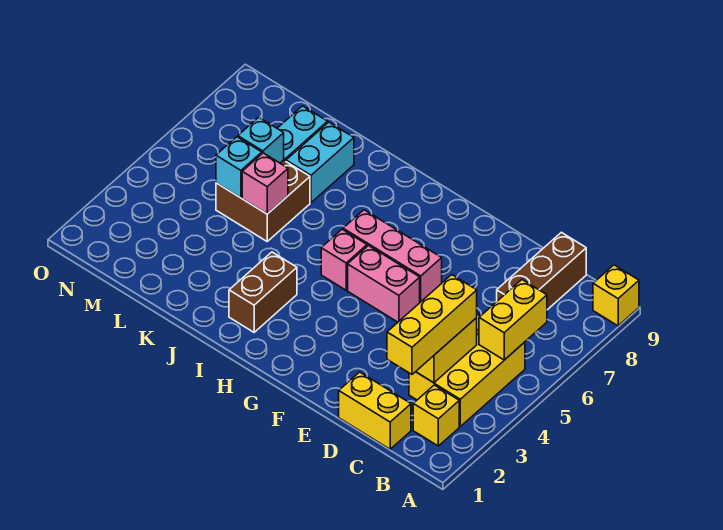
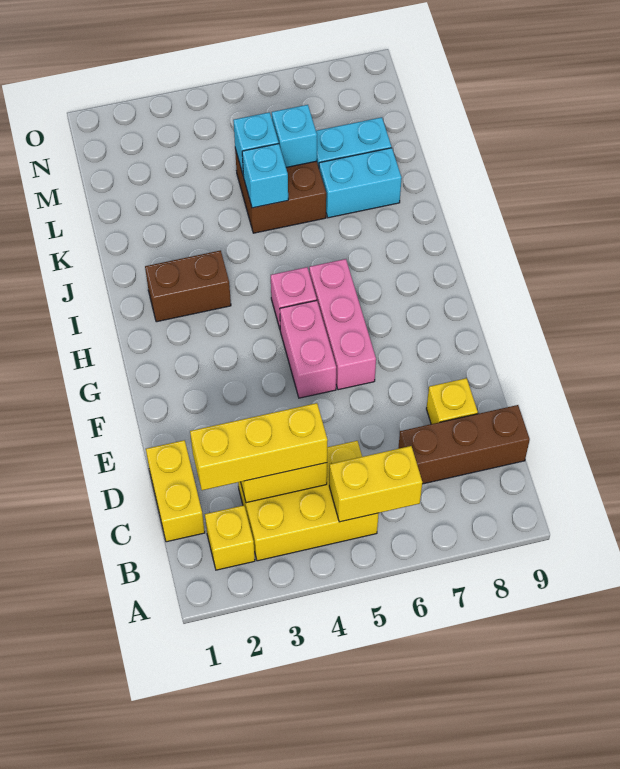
yellow brick A9 level 1 -> yellow brick D8 level 1
pink brick K5 level 2 -> cyan brick K5 level 2

